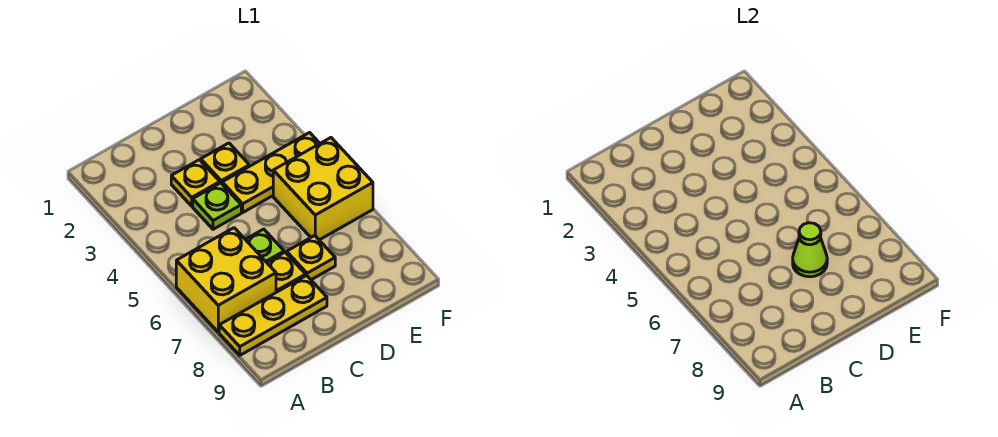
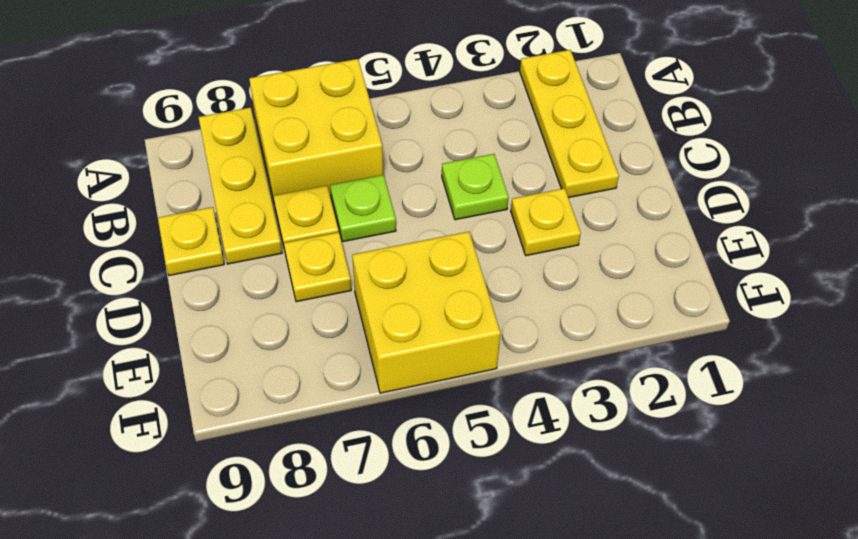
yellow plate C3 level 1 -> yellow plate C9 level 1
yellow plate D4:F4 level 1 -> yellow plate A2:C2 level 1
lime cone D7 level 2 -> none

